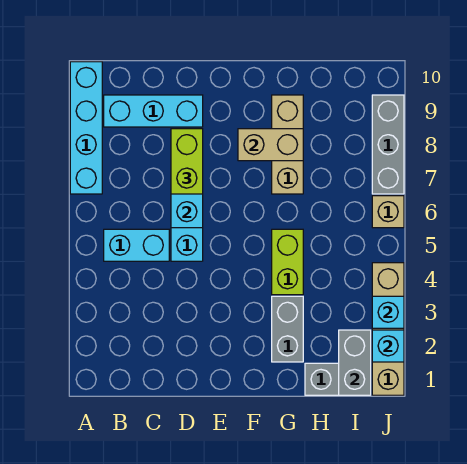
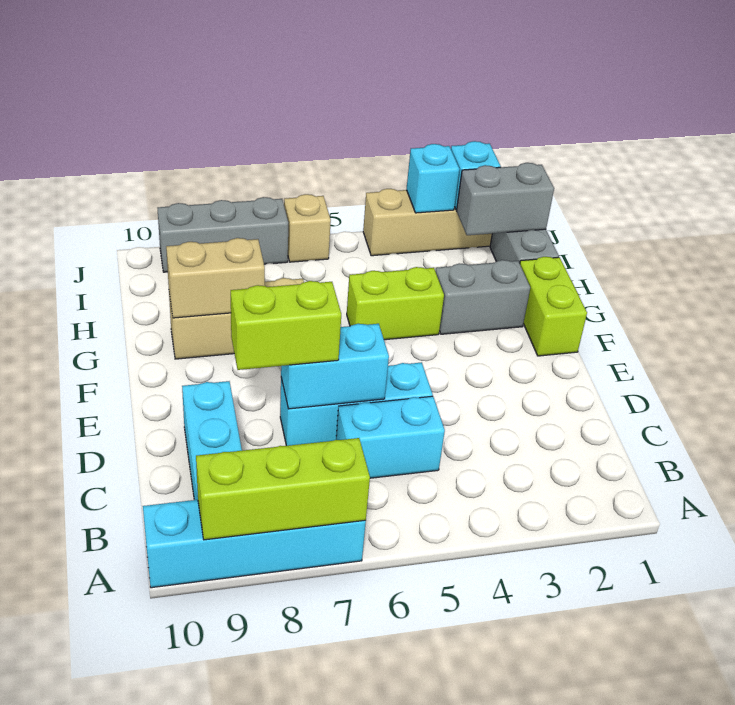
none -> lime brick A7:A9 level 2
cyan brick B5:C5 level 1 -> cyan brick C5:C6 level 1
none -> lime brick F1:G1 level 1
tan brick F8:G8 level 2 -> tan brick G8:G9 level 2

